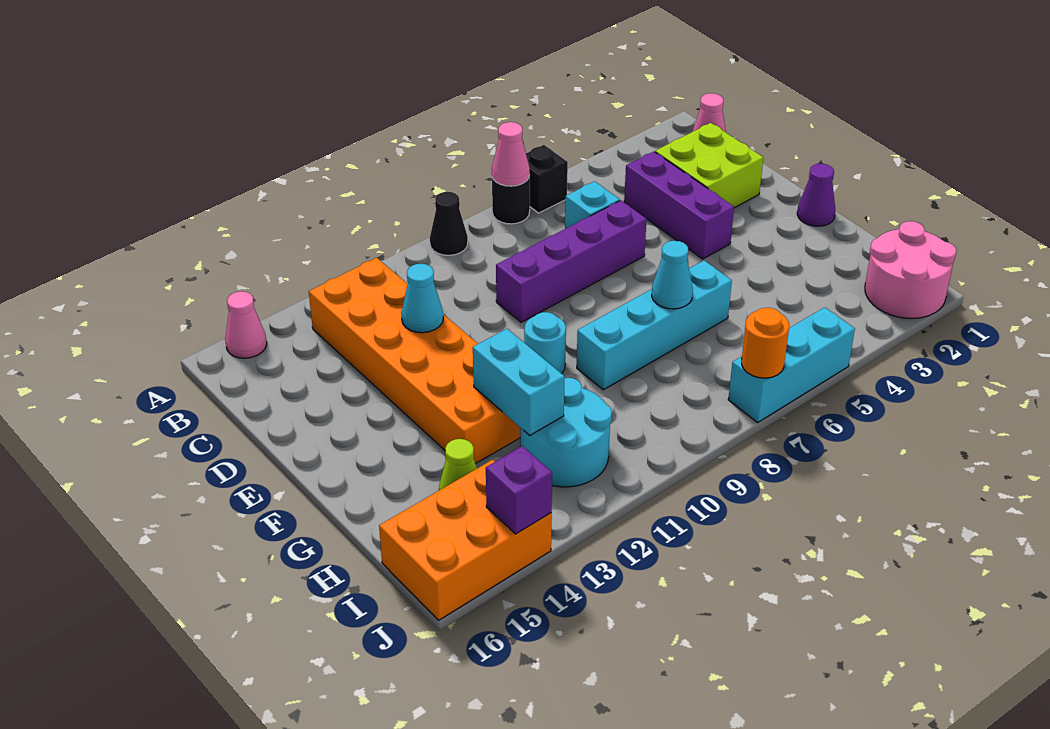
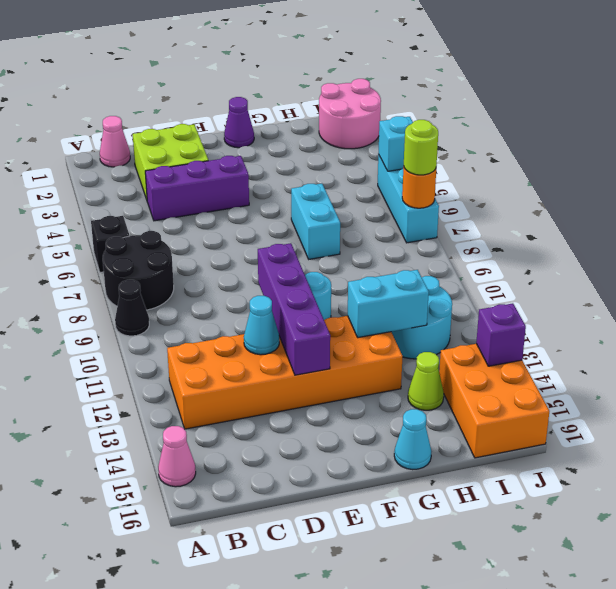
black round brick A7 level 1 -> black round brick A7:B8 level 1
pink cone A7 level 2 -> none
cyan brick C6 level 1 -> cyan brick J5 level 2
purple brick D6:D9 level 1 -> purple brick E10:E13 level 2
cyan brick G6:G9 level 1 -> cyan brick G6:G7 level 1
cyan cone G7 level 2 -> cyan cone G16 level 1
none -> lime round brick J7 level 3

